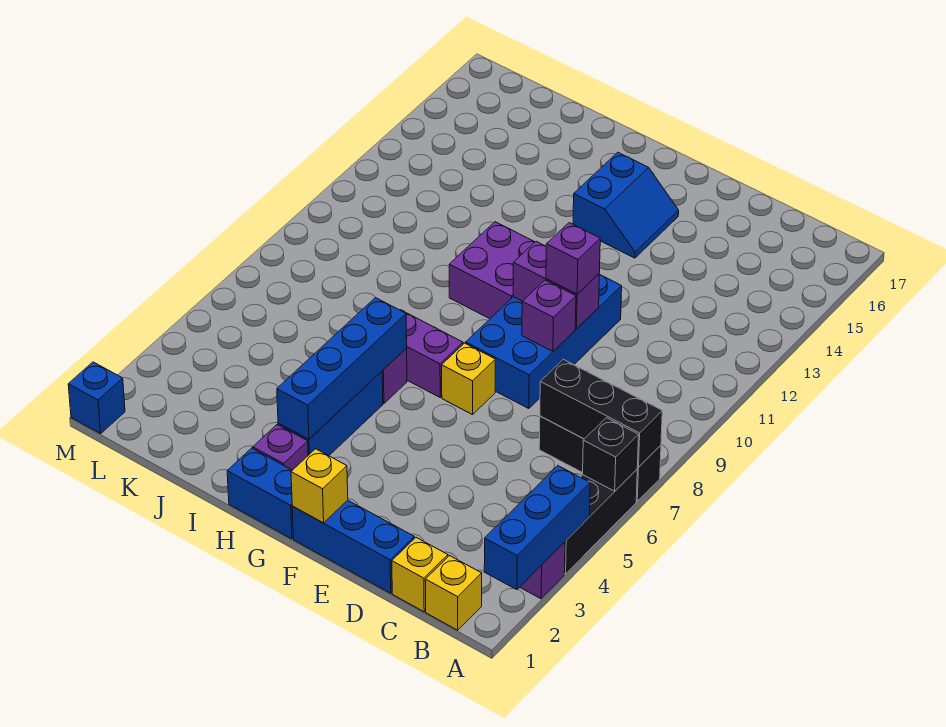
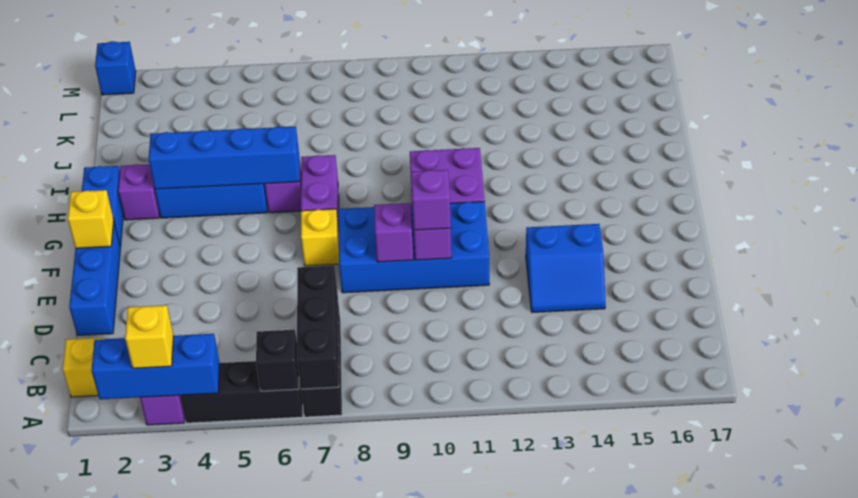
yellow brick C1 level 1 -> yellow brick A3 level 3
blue slope F14:G15 level 1 top G -> blue slope D13:E14 level 1 top E

